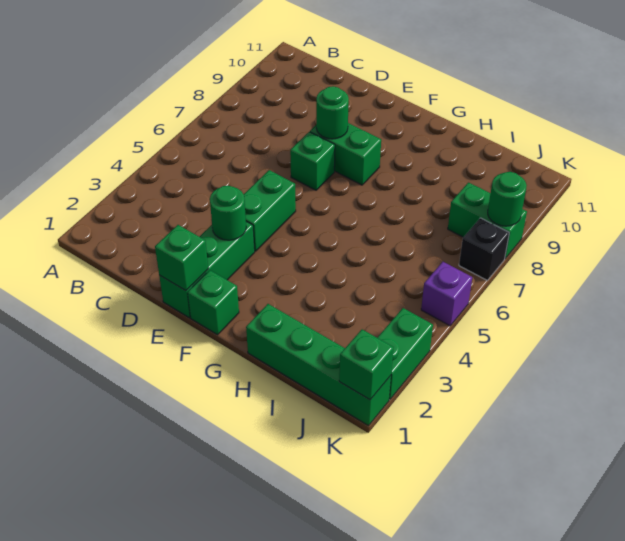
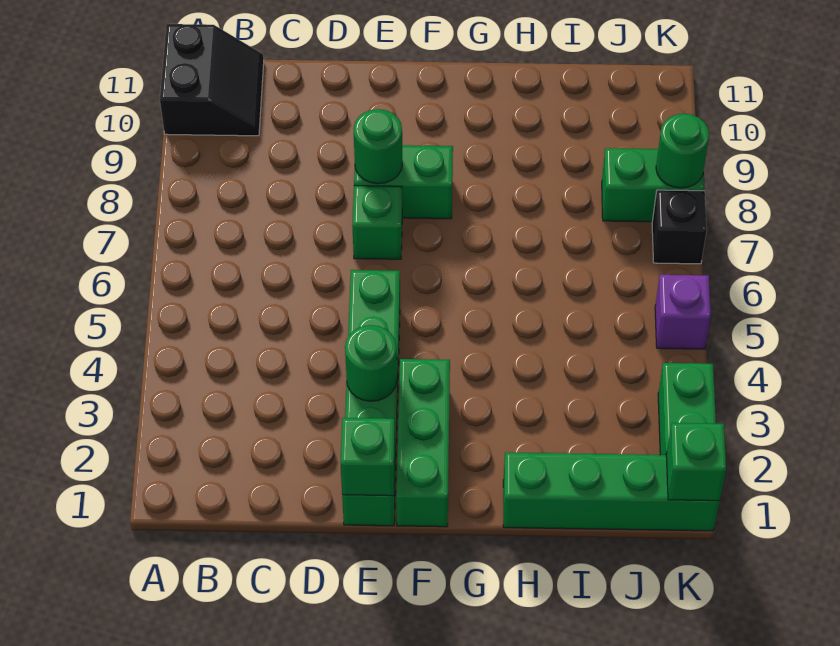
none -> black slope A10:B11 level 1 top A
green brick F1 level 1 -> green brick F1:F3 level 1

